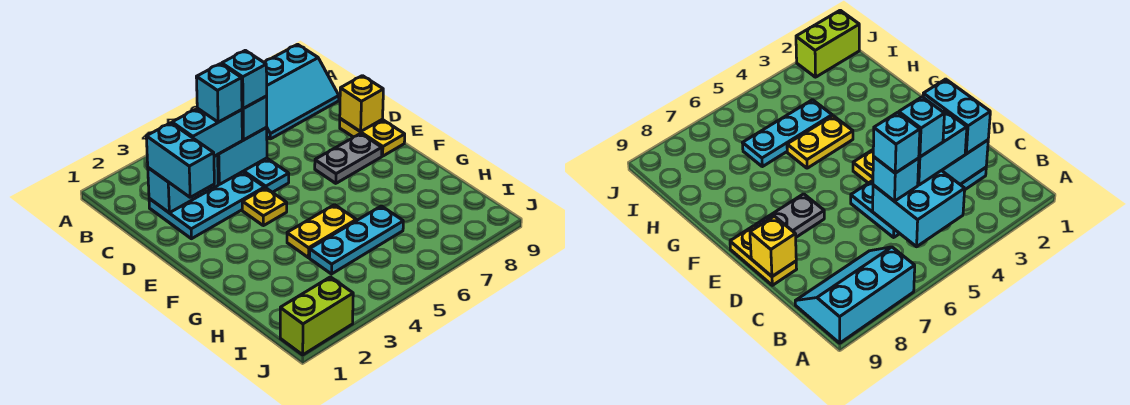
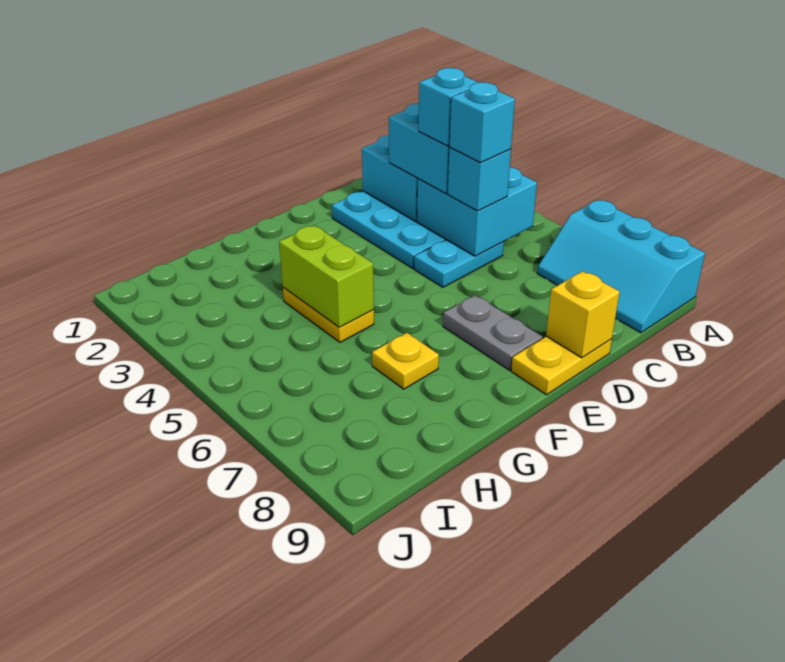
cyan brick C2:D2 level 3 -> none
yellow plate E4 level 1 -> yellow plate G7 level 1
cyan plate H4:H6 level 1 -> none
lime brick J1:J2 level 1 -> lime brick G4:G5 level 2

